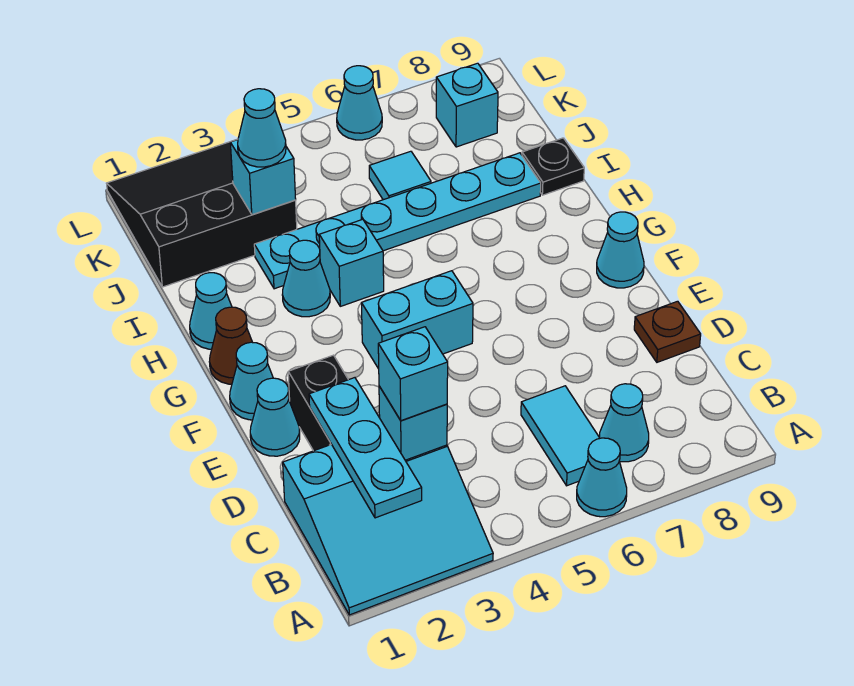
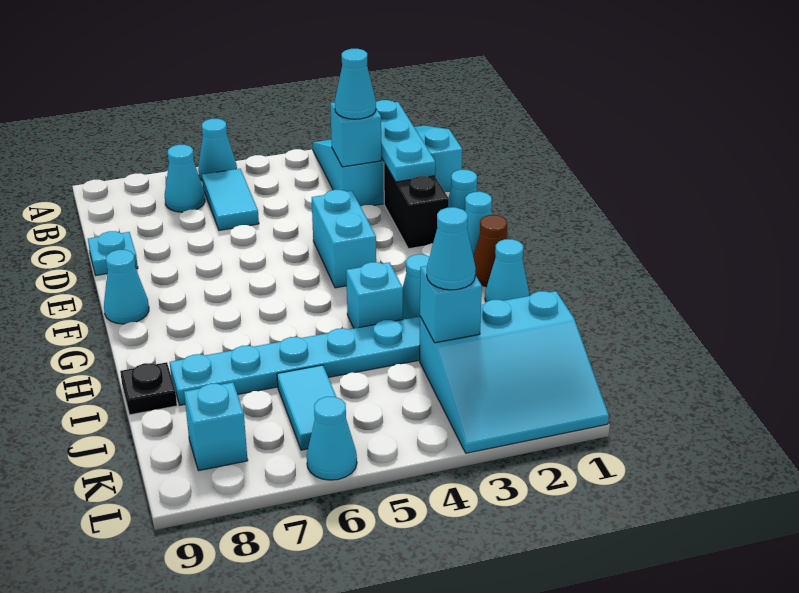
cyan brick C3 level 3 -> cyan cone C3 level 3
brown plate D9 level 1 -> cyan plate D9 level 1
cyan brick F4:F5 level 1 -> cyan brick E4:F4 level 1
black slope J1:L3 level 1 top J -> cyan slope J1:L3 level 1 top J
cyan tile J6 level 1 -> cyan tile J6:K6 level 1

